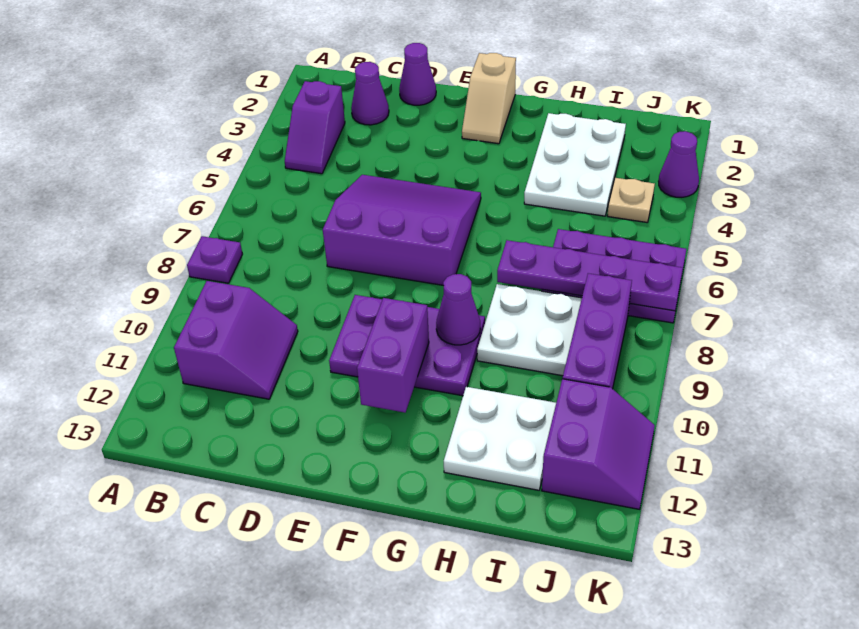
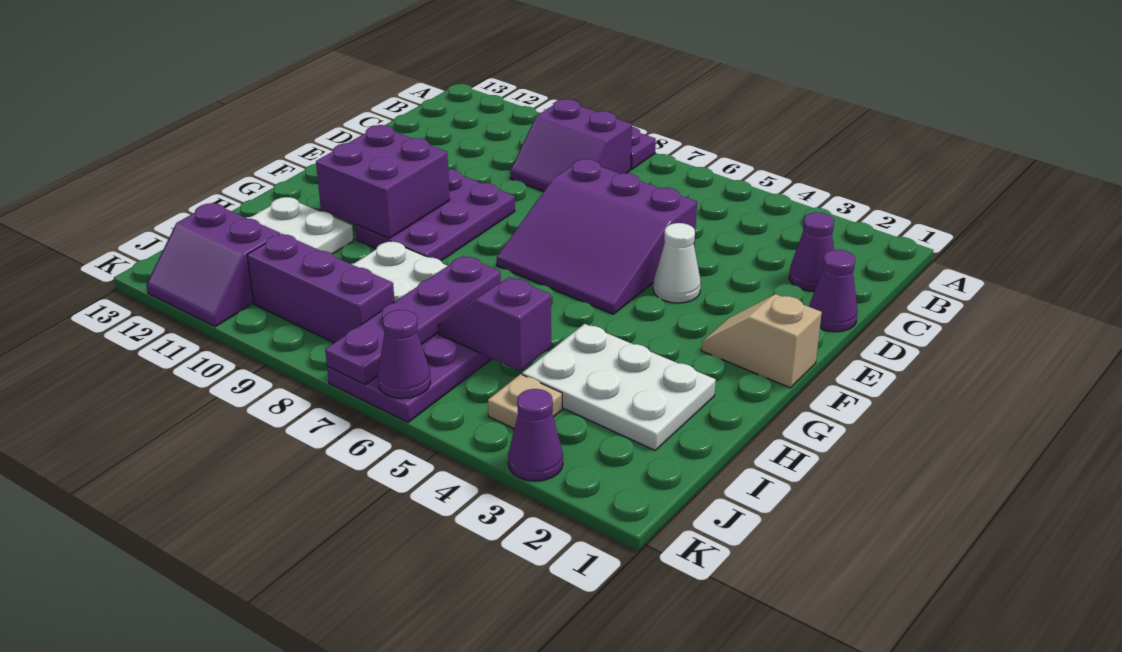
purple slope B3:B4 level 1 top 3 -> purple slope I5:I6 level 2 top 5
purple slope B10:C11 level 1 top B -> purple slope B8:C9 level 1 top B
purple slope D5:F7 level 1 top 7 -> purple slope D5:F7 level 1 top D
none -> white cone E4 level 1
purple brick F10:F11 level 2 -> purple brick F10:G11 level 2
purple cone G9 level 2 -> purple cone K6 level 2

